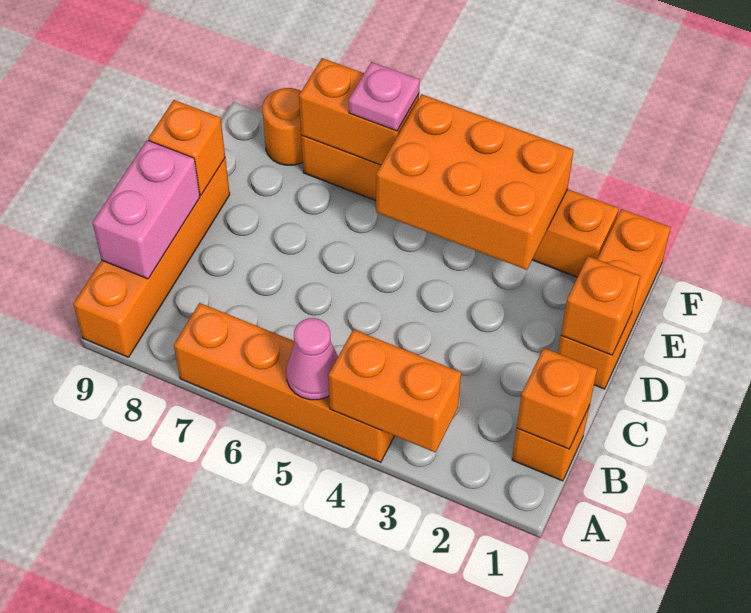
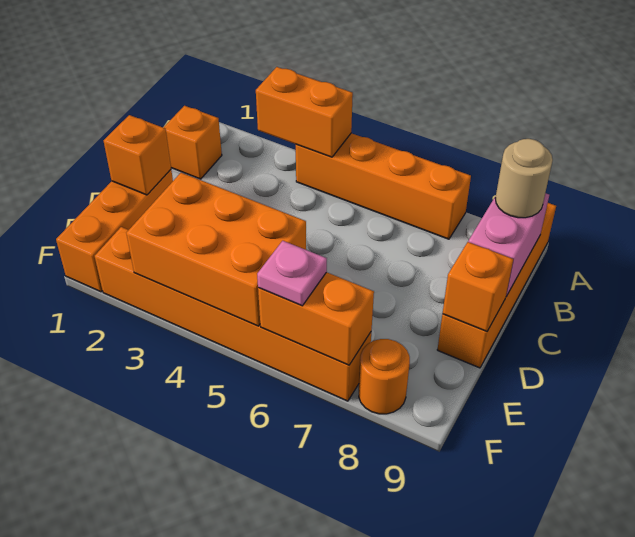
pink cone A5 level 2 -> none
orange brick B1 level 2 -> none
none -> tan round brick B9 level 3

